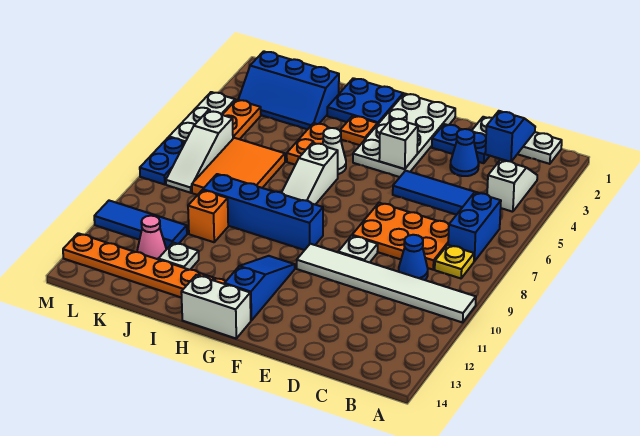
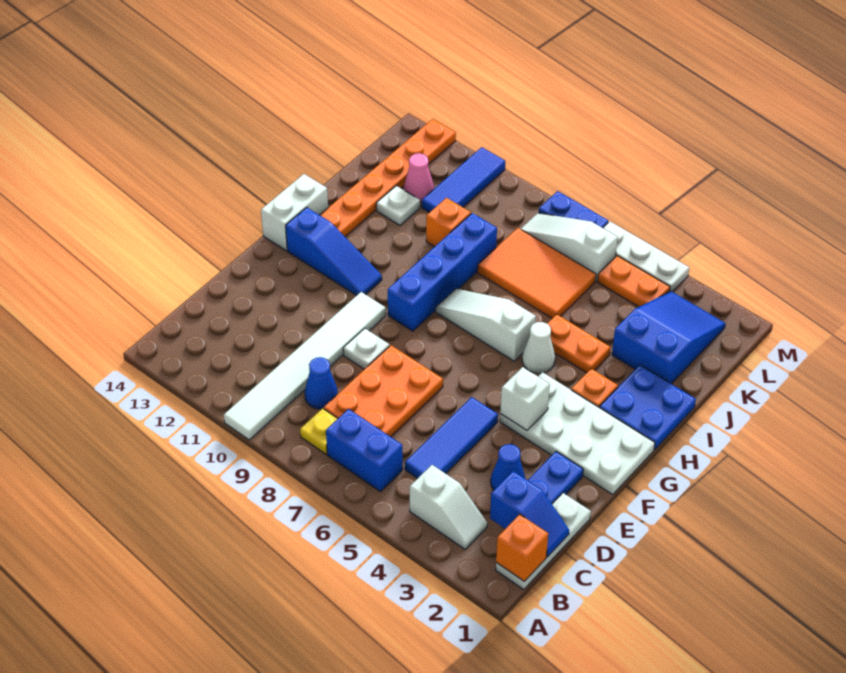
none -> orange brick B1 level 2
blue slope J2:L3 level 1 top 2 -> blue slope J2:L3 level 1 top J

